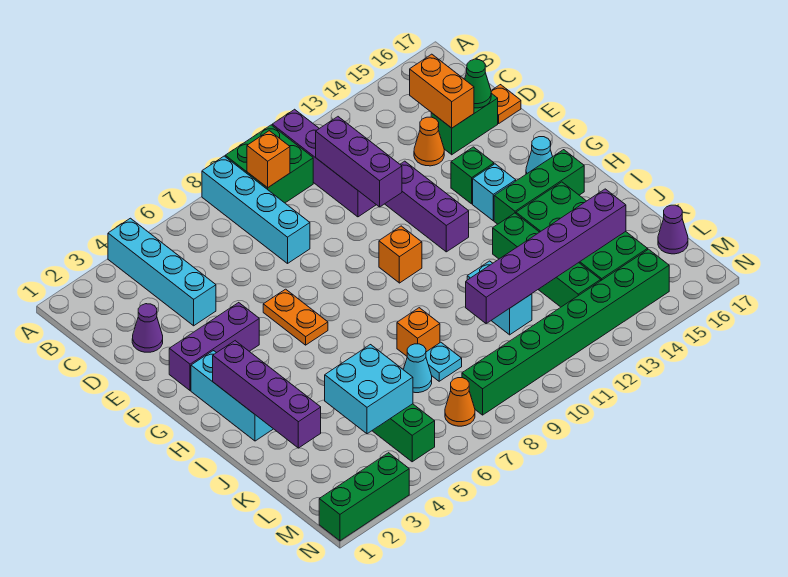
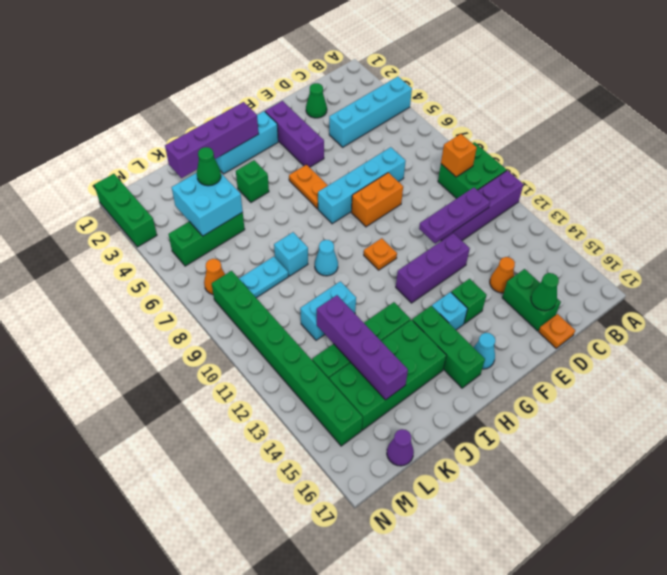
cyan brick A8:D8 level 1 -> cyan brick D7:G7 level 1
purple brick C11:E11 level 2 -> purple plate C11:E11 level 2
orange brick C15:D15 level 2 -> orange brick E8:F8 level 1
purple cone D2 level 1 -> green cone D2 level 1
orange plate F6:G6 level 1 -> orange plate G5:G6 level 1
orange brick G10 level 1 -> orange plate G10 level 1
none -> green brick I4 level 1
orange brick J8 level 1 -> cyan brick J8 level 1
none -> green cone K4 level 3
cyan cone K7 level 1 -> cyan cone I9 level 1
cyan plate K8 level 1 -> cyan plate K8:L8 level 1
purple brick K10:K15 level 2 -> purple brick K12:K15 level 2

